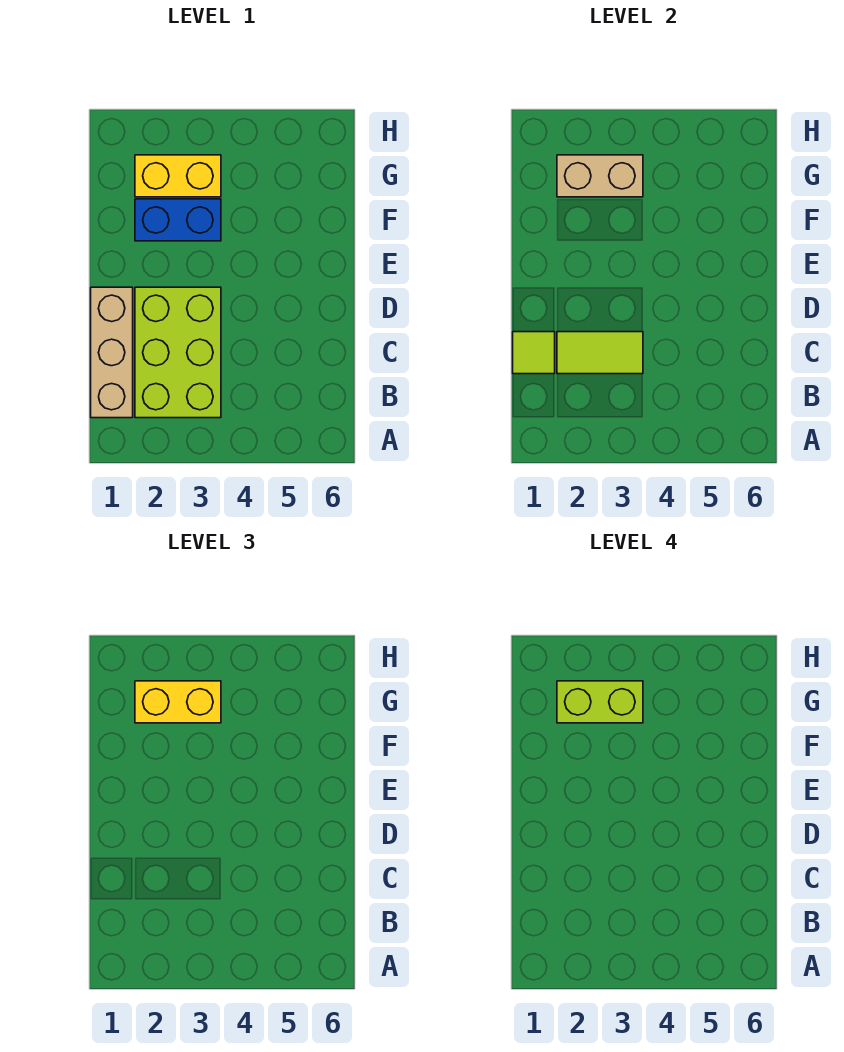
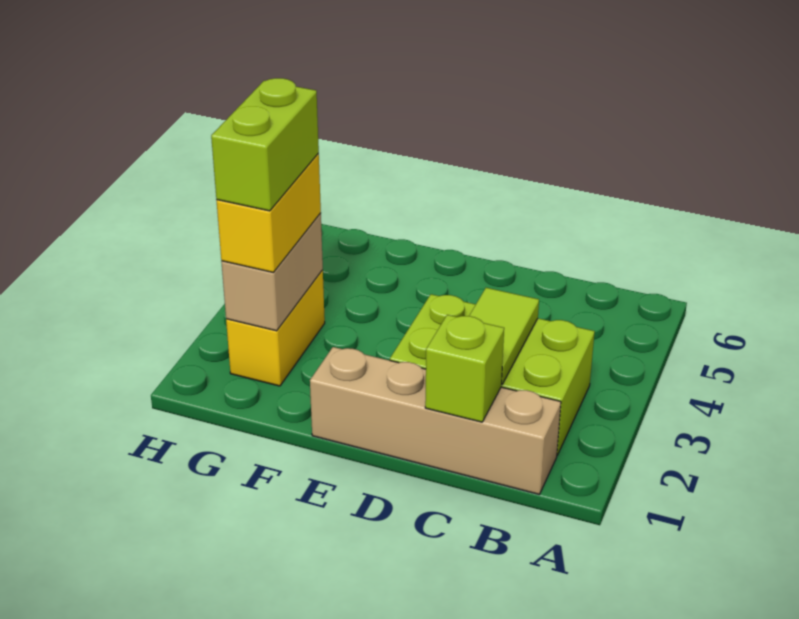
tan brick B1:D1 level 1 -> tan brick B1:E1 level 1
lime tile C1 level 2 -> lime brick C1 level 2
blue brick F2:F3 level 1 -> none

